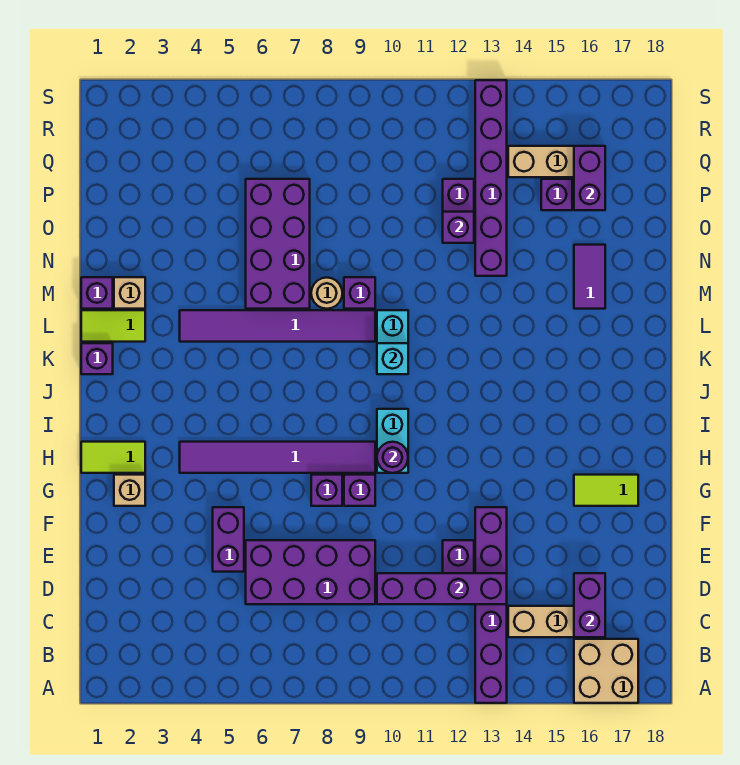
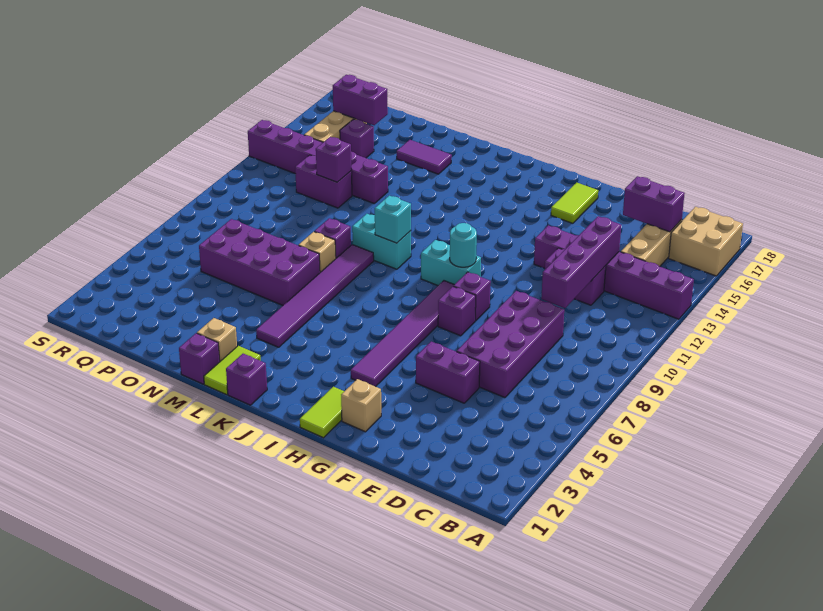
purple round brick H10 level 2 -> cyan round brick H10 level 2
tan round brick M8 level 1 -> tan brick M8 level 1

